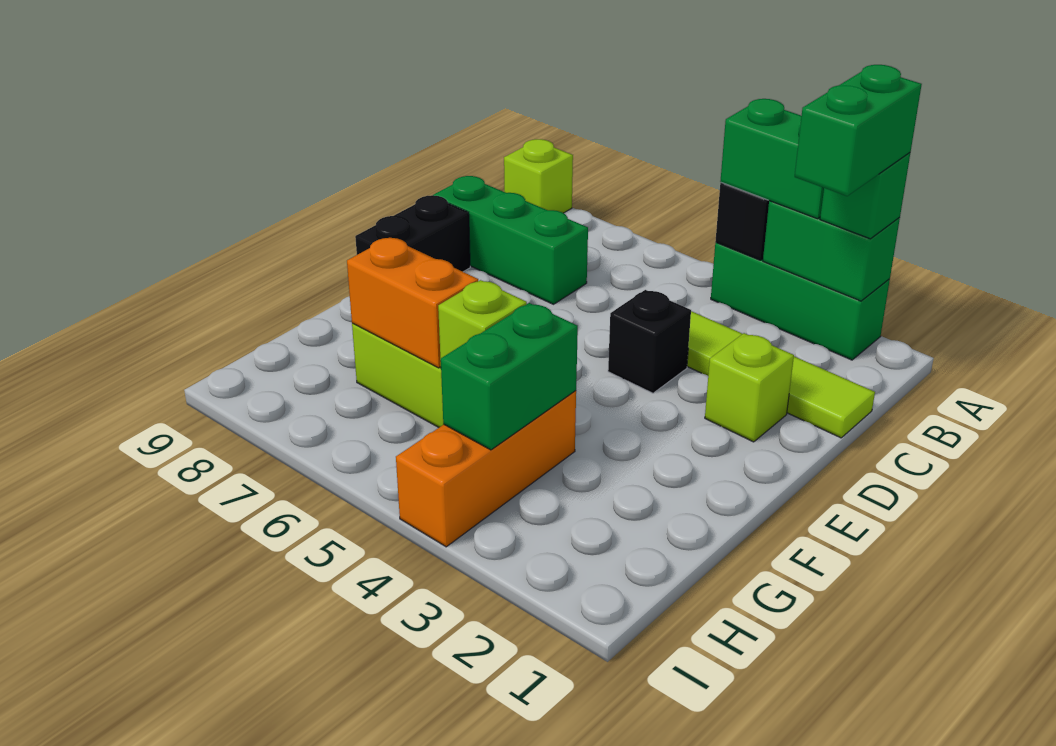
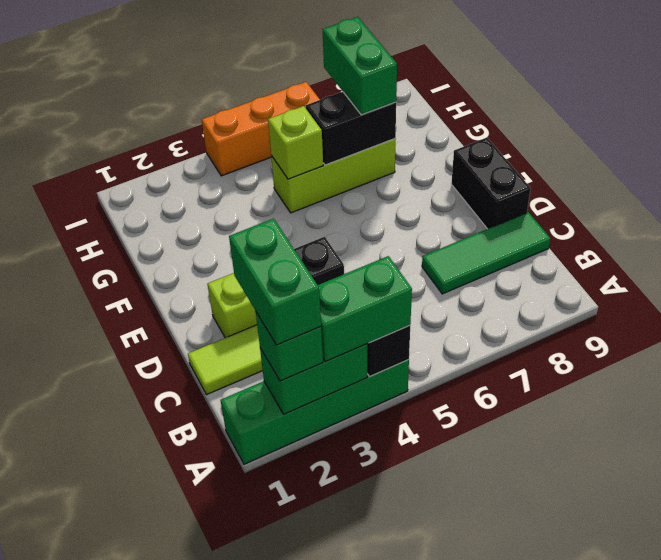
green brick A2:A4 level 1 -> green brick A1:A4 level 1
lime brick A9 level 1 -> none
green brick C7:C9 level 1 -> green tile C7:C9 level 1
orange brick G4:I4 level 1 -> orange brick I4:I6 level 1
green brick G4:H4 level 2 -> green brick G7:H7 level 3
orange brick G6:G7 level 2 -> black brick G6:G7 level 2

